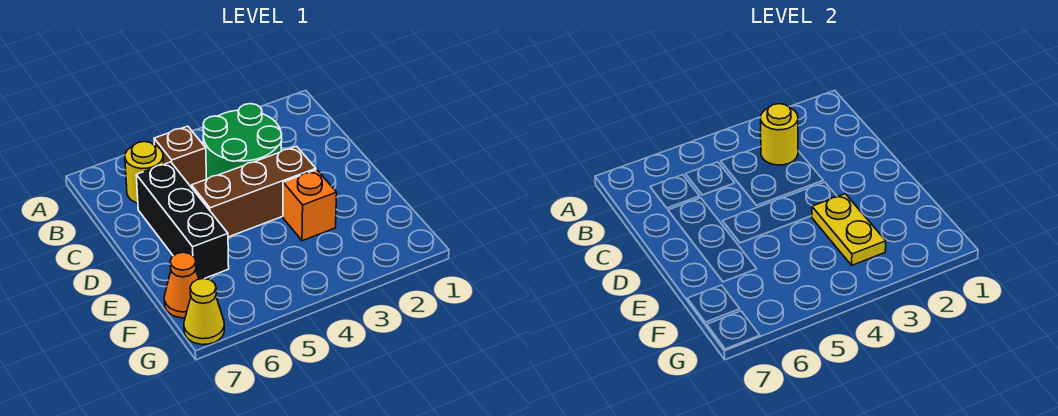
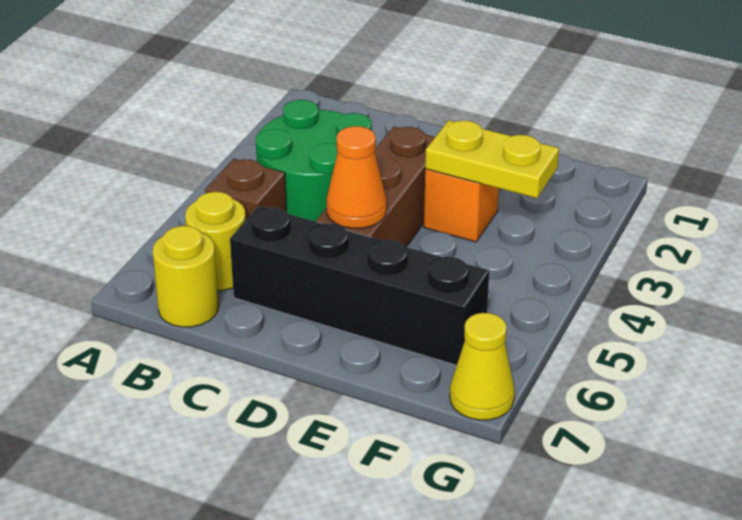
yellow round brick B3 level 2 -> yellow round brick B7 level 1
black brick C6:E6 level 1 -> black brick C6:F6 level 1
orange cone F7 level 1 -> orange cone D5 level 2

